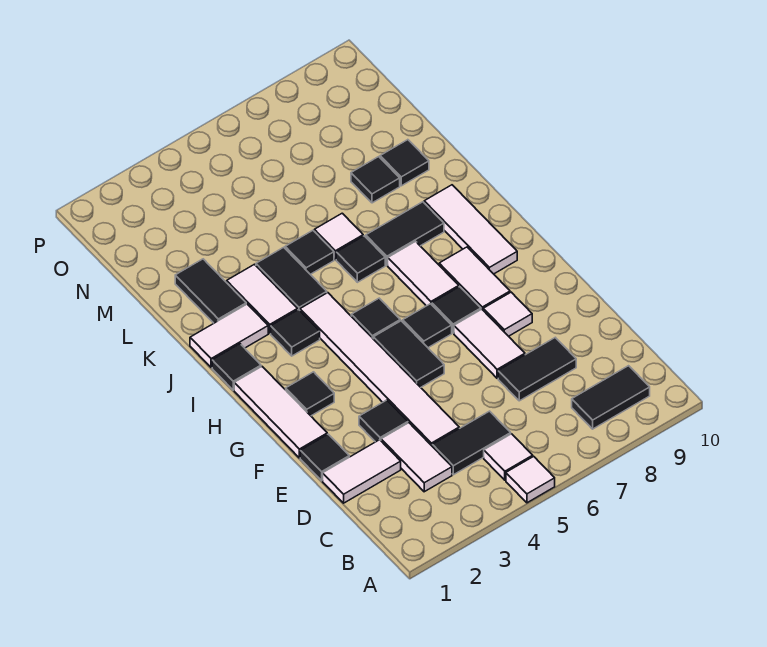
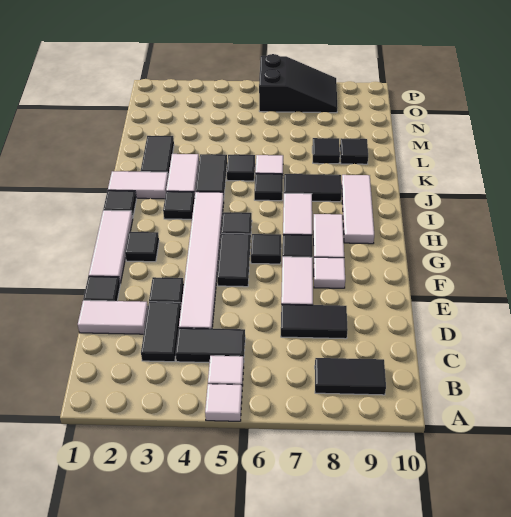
white tile C3:D3 level 1 -> black tile C3:D3 level 1
none -> black slope O6:P8 level 1 top 6

